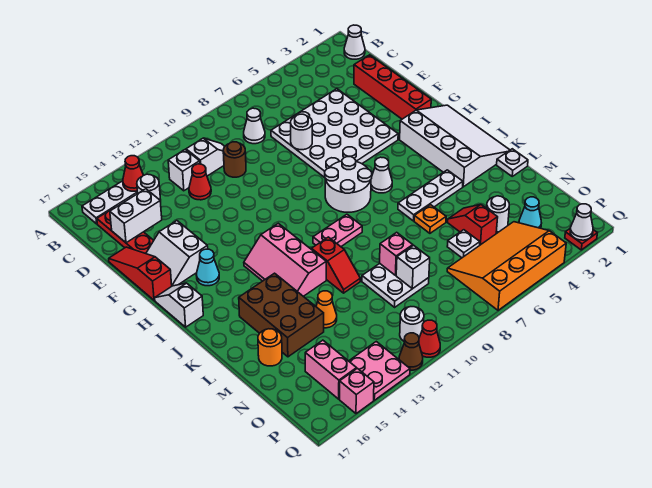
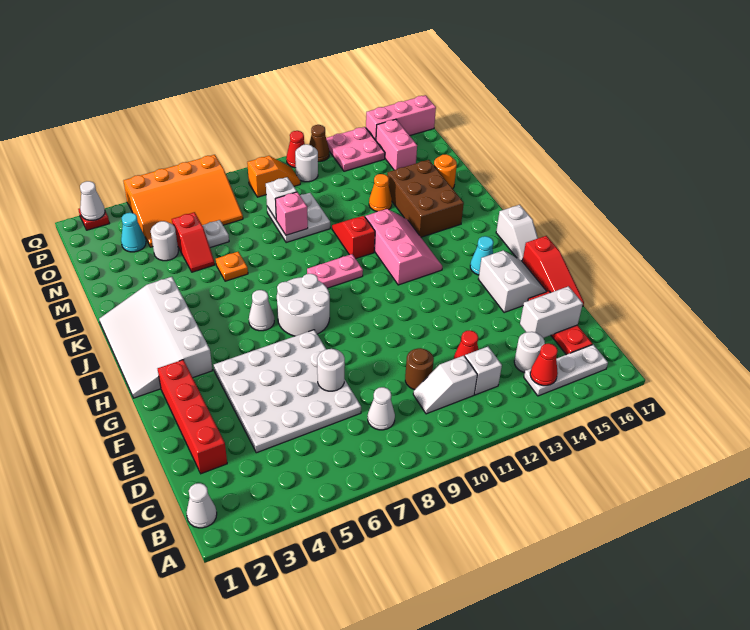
white plate K4:K6 level 1 -> none
white plate L1 level 1 -> none
none -> orange slope P9:P10 level 1 top 9
pink brick Q15 level 1 -> pink brick Q15:Q17 level 1

